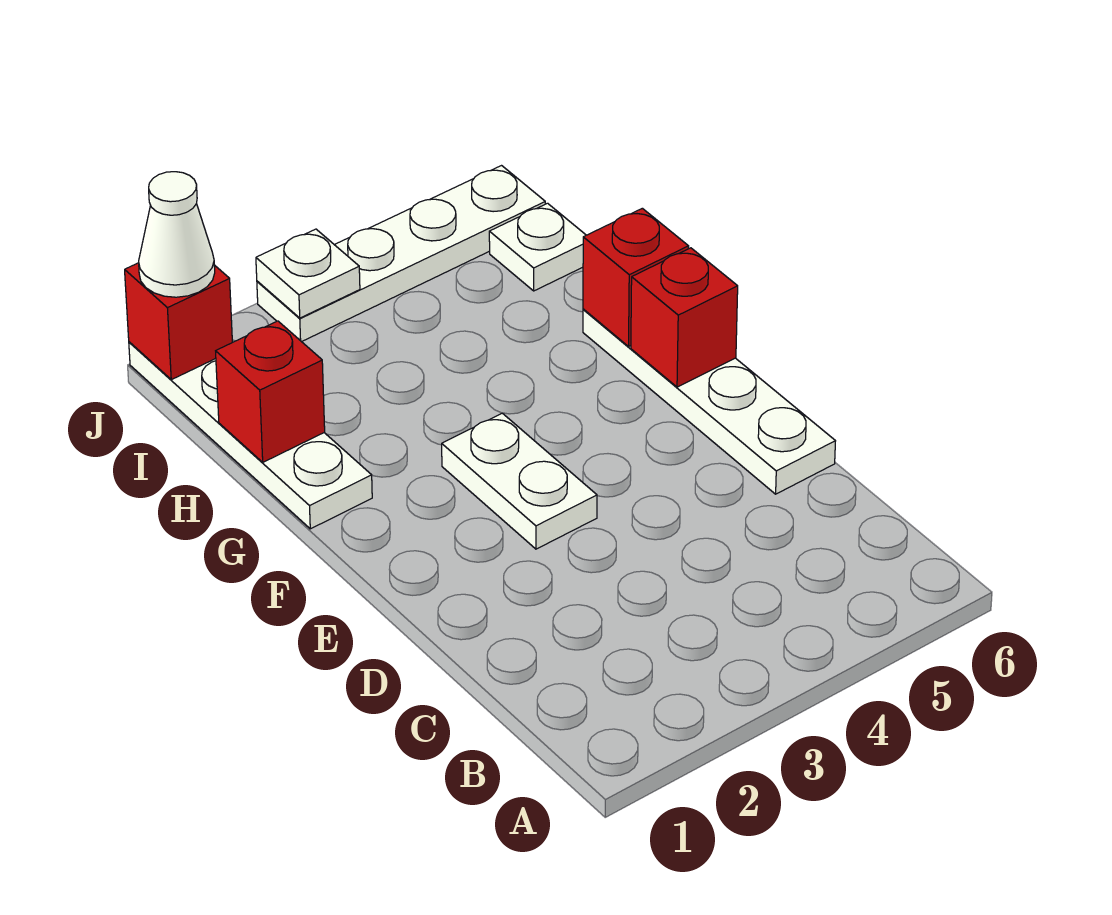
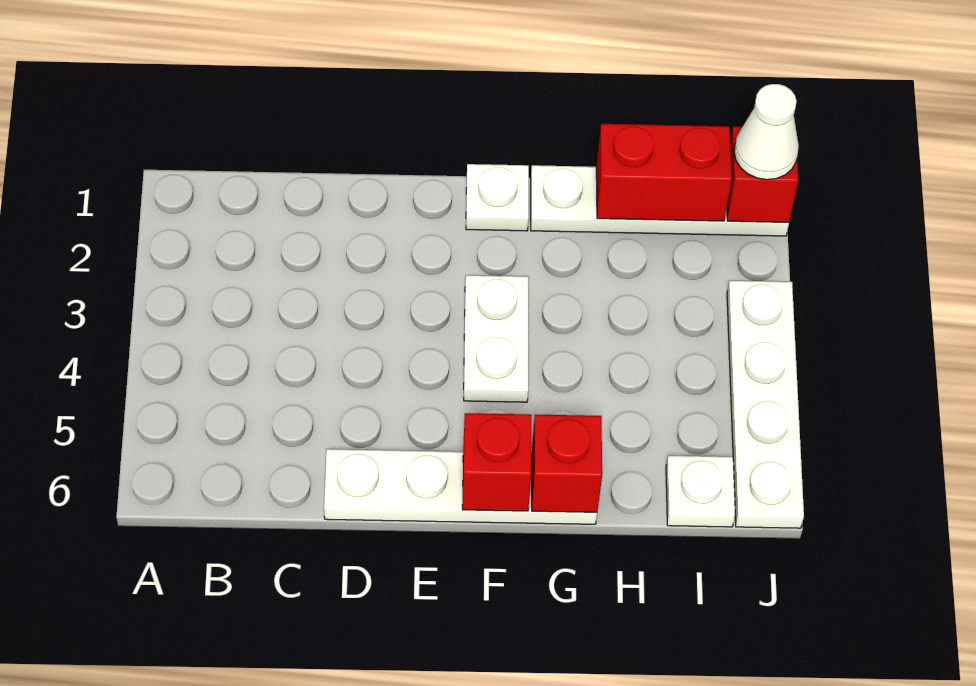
white plate E3:F3 level 1 -> white plate F3:F4 level 1
red brick H1 level 2 -> red brick H1:I1 level 2
white plate J3 level 2 -> white plate F1 level 1

